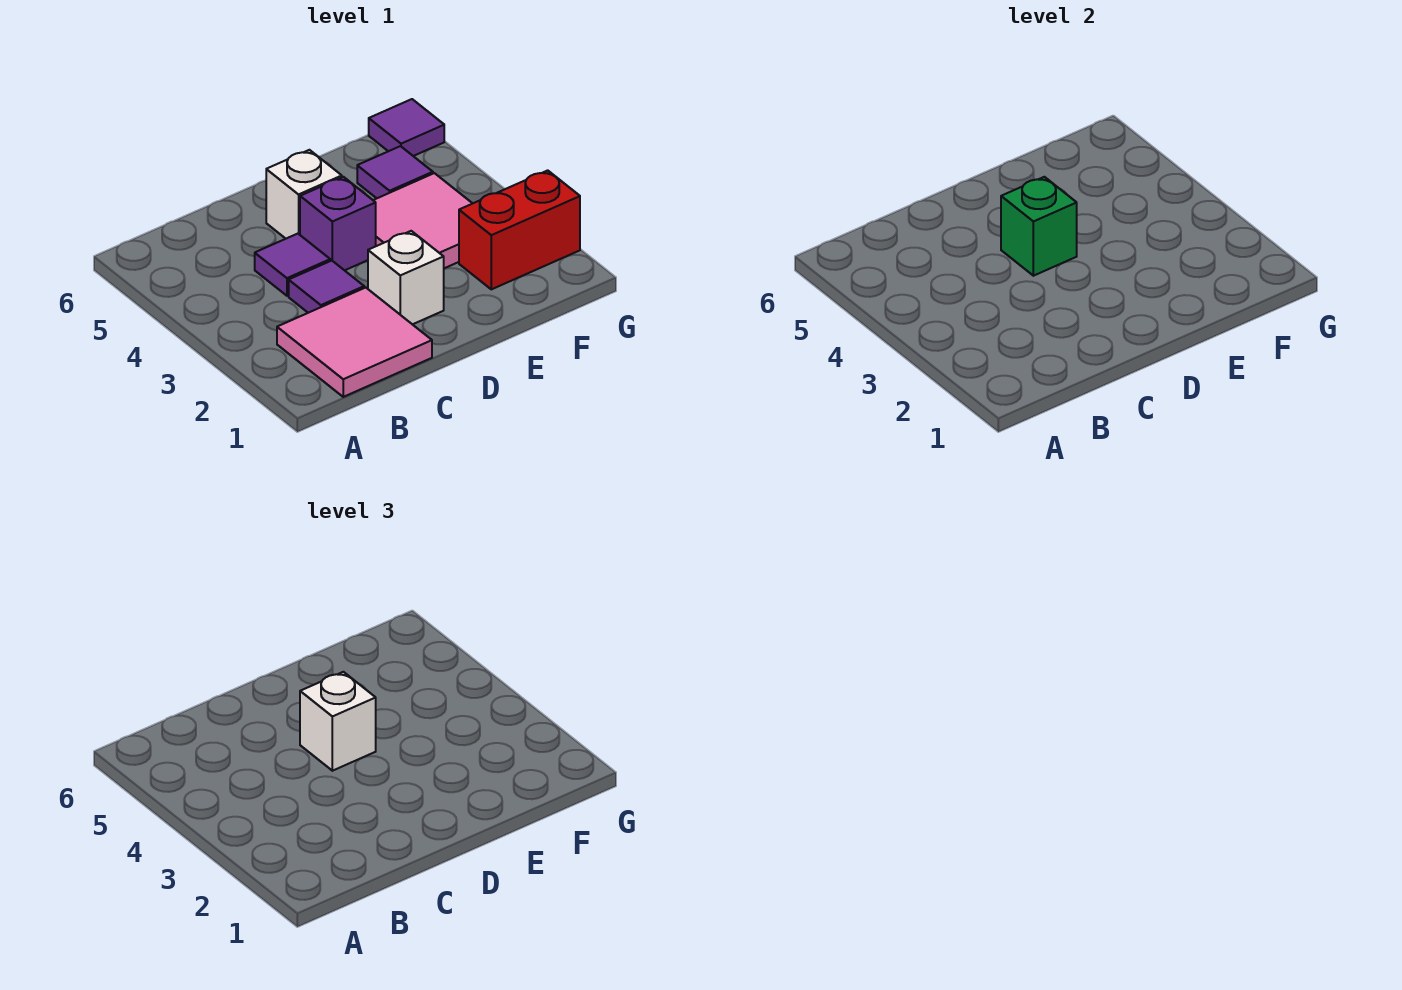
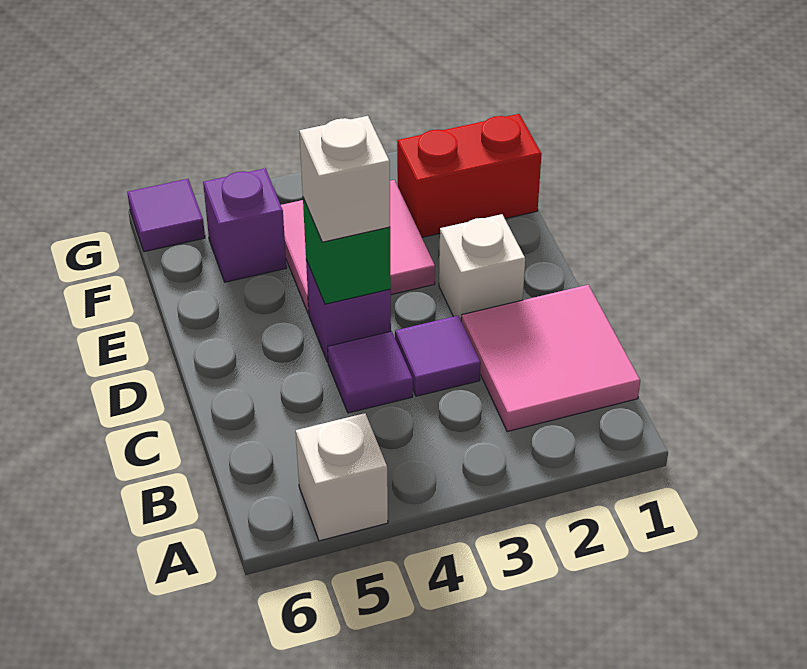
white brick D5 level 1 -> white brick A5 level 1
red brick F2:G2 level 1 -> red brick F1:F2 level 1
purple tile F5 level 1 -> purple brick F5 level 1

